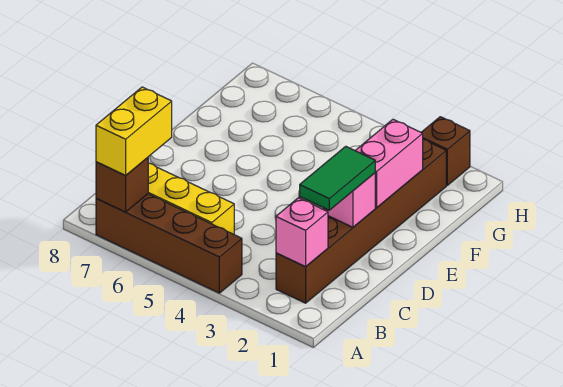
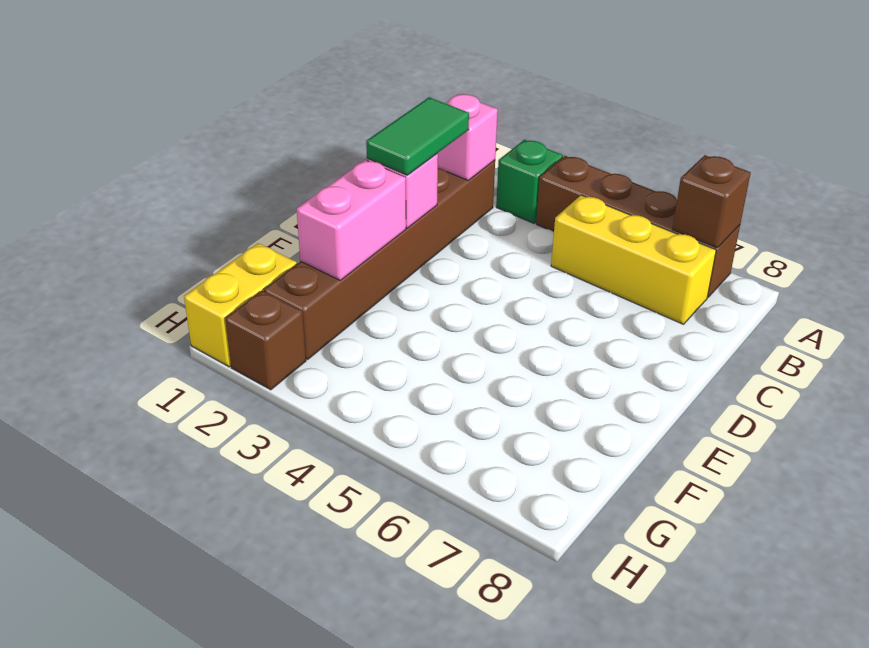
none -> green brick A3 level 1
yellow brick A7:B7 level 3 -> yellow brick G1:H1 level 1

